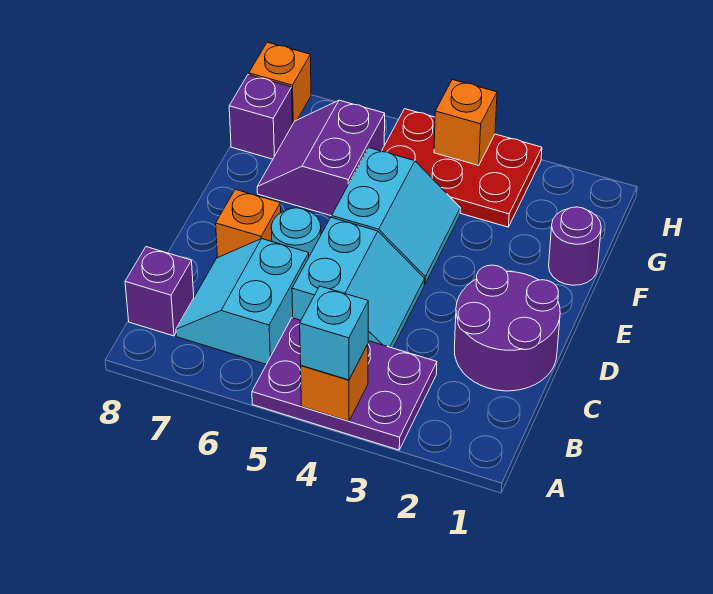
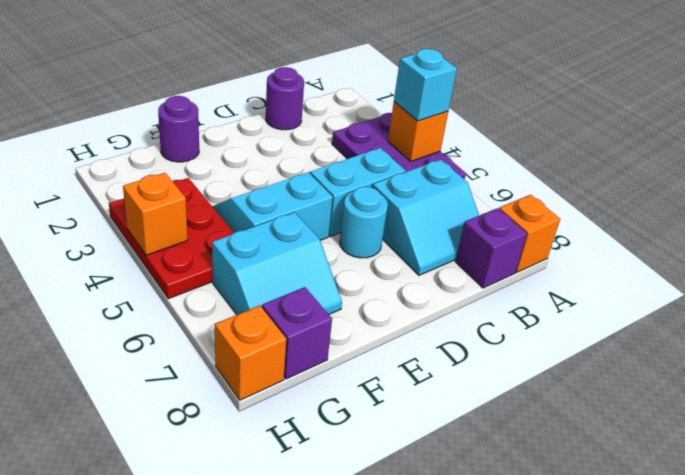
purple round brick C1:D2 level 1 -> purple round brick C1 level 1
orange brick D7 level 1 -> orange brick A8 level 1
purple slope F6:G7 level 1 top 6 -> cyan slope F6:G7 level 1 top 6

